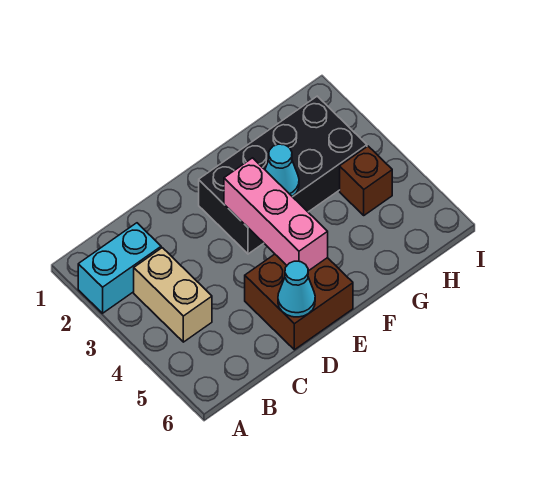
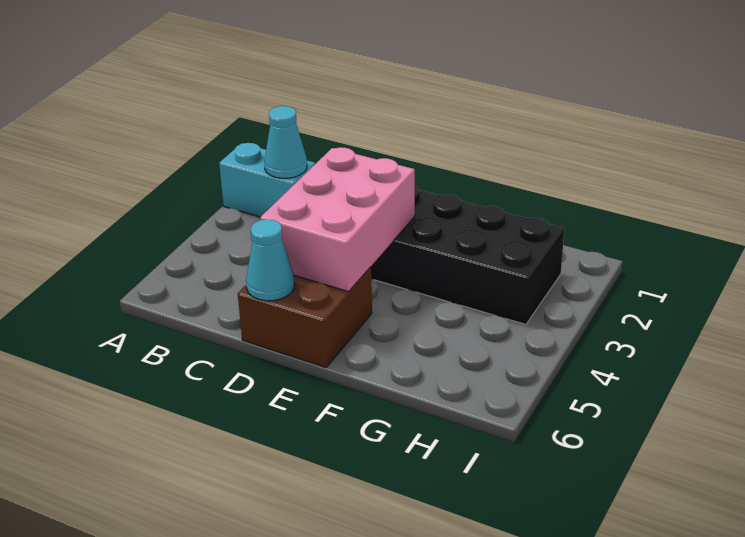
tan brick B3:B4 level 1 -> none
pink brick E3:E5 level 2 -> pink brick D3:E5 level 2
cyan cone F3 level 2 -> cyan cone B2 level 2
brown brick H4 level 1 -> none

